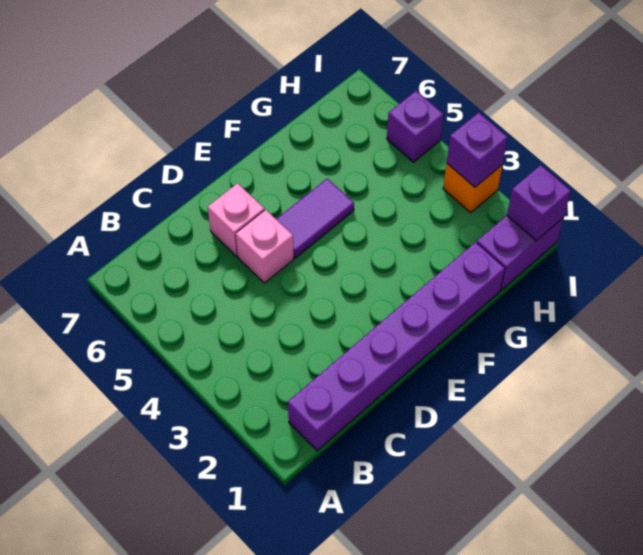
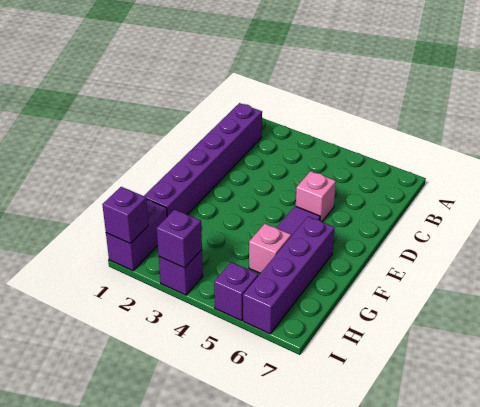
pink brick D6 level 1 -> pink brick G5 level 1
none -> purple brick F6:I6 level 1
orange brick I3 level 1 -> purple brick I3 level 1

